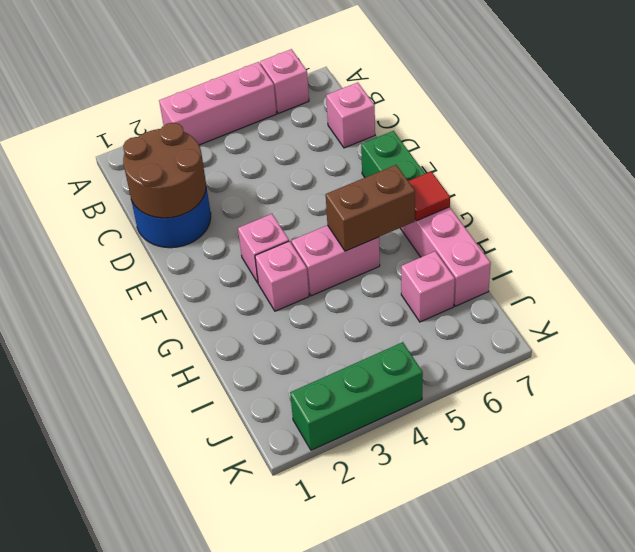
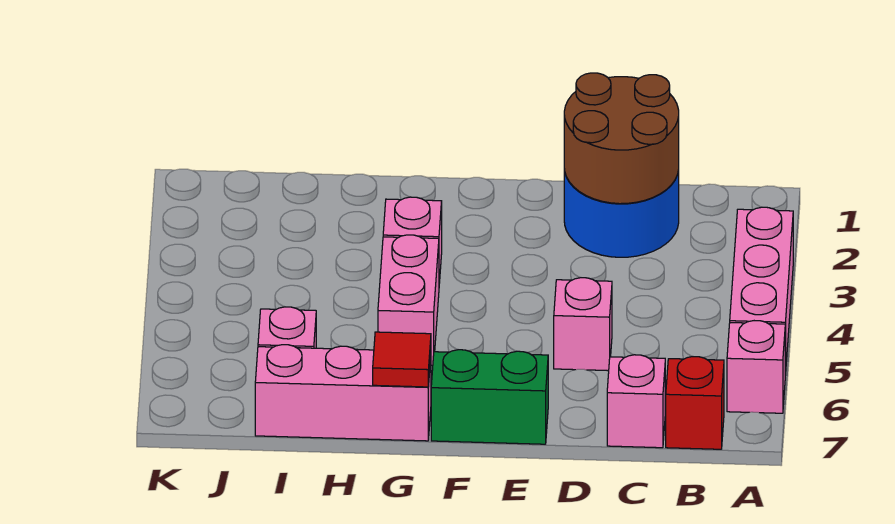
none -> red brick B7 level 1
pink brick F3 level 1 -> pink brick D5 level 1
brown brick G5:G6 level 2 -> none
green brick K2:K4 level 1 -> none

